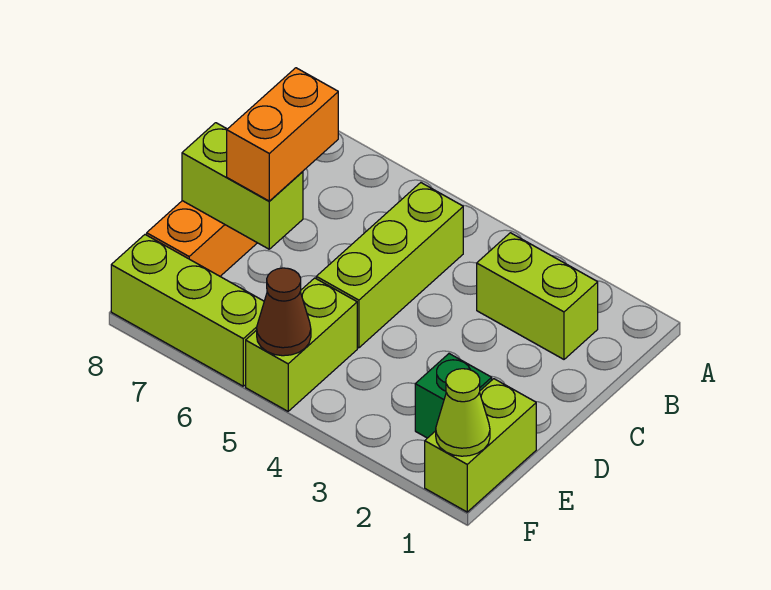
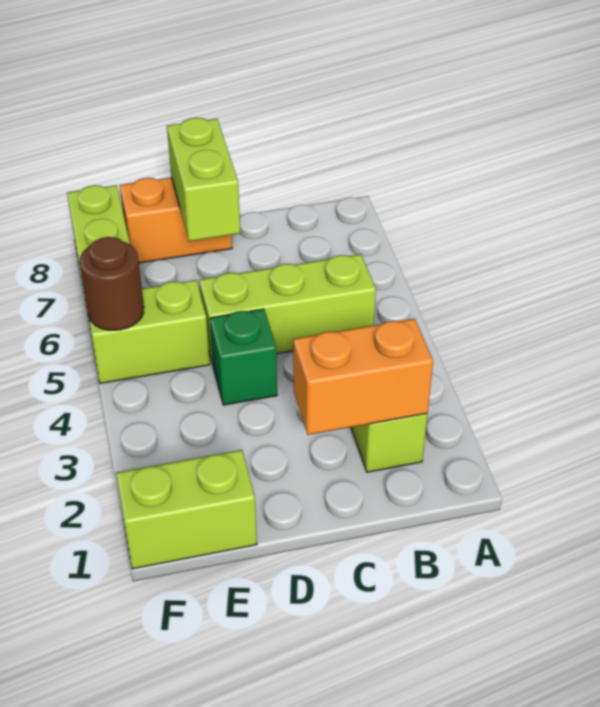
orange brick C7:D7 level 3 -> orange brick B2:C2 level 2
green brick E2 level 1 -> green brick D4 level 1
lime cone F1 level 2 -> none
brown cone F5 level 2 -> brown round brick F5 level 2

